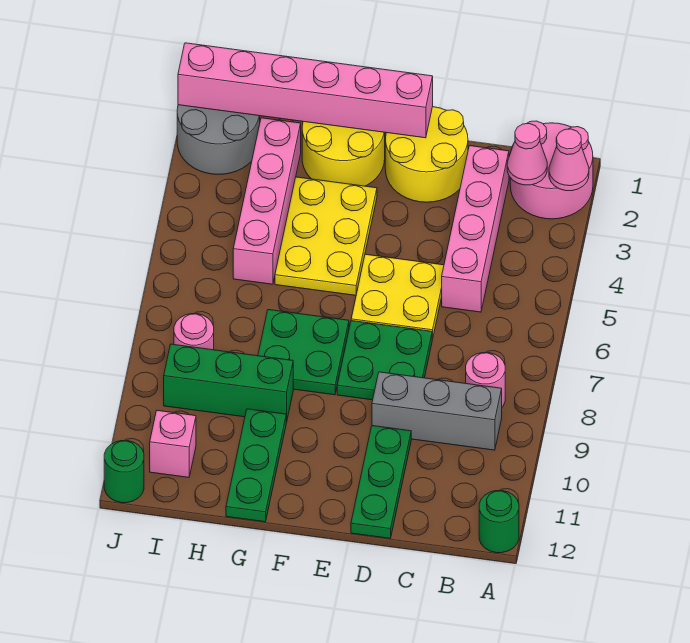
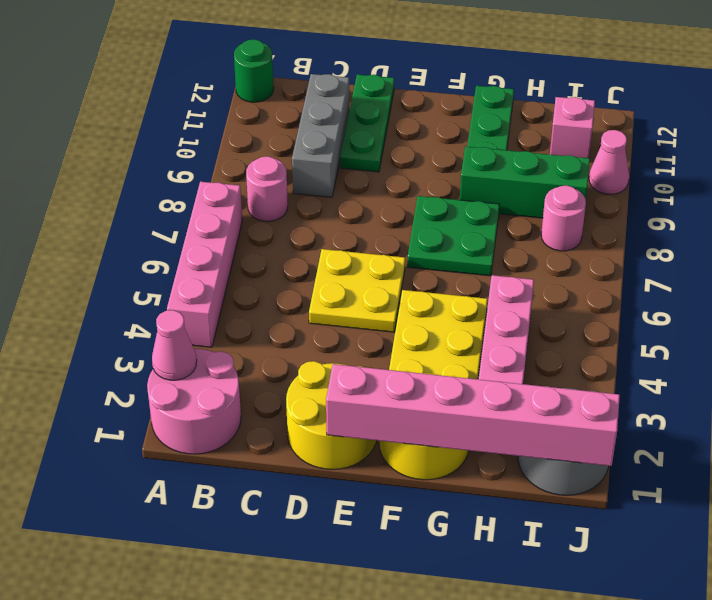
pink cone B2 level 2 -> pink cone J10 level 1
grey brick B9:D9 level 1 -> grey brick C9:C11 level 1
pink brick C2:C5 level 1 -> pink brick A4:A7 level 1
green plate D7:E8 level 1 -> none
green round brick J12 level 1 -> none

